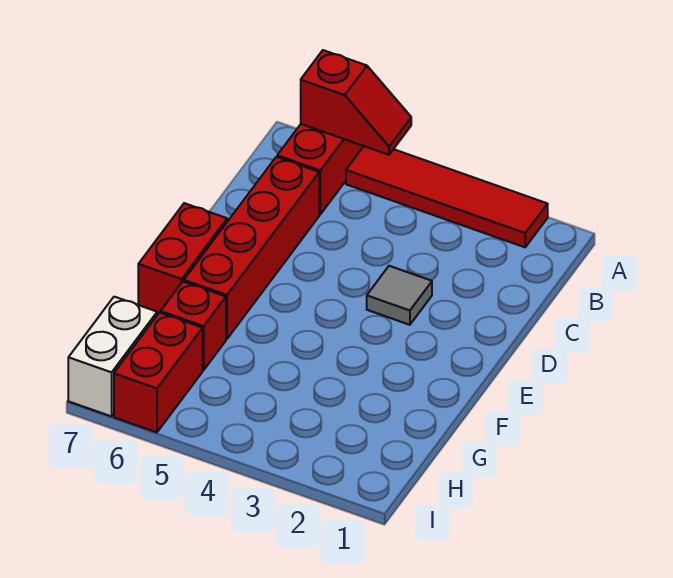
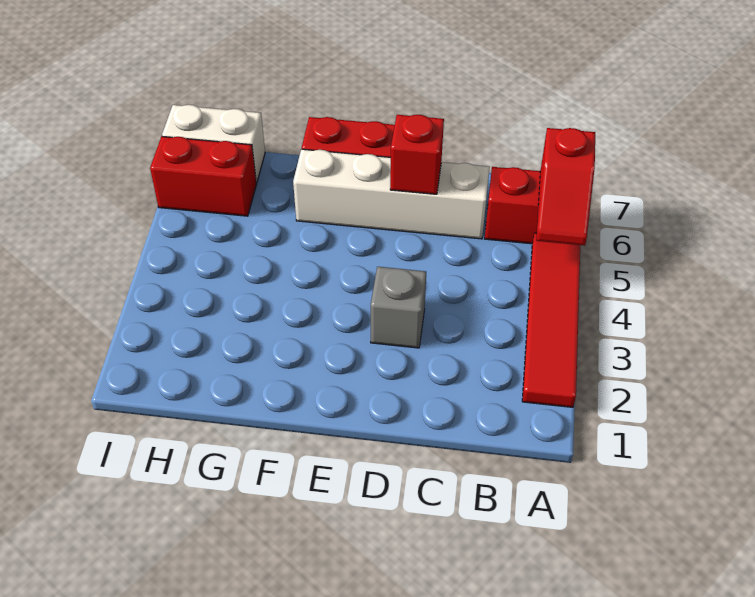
red brick C6:F6 level 1 -> white brick C6:F6 level 1
grey tile D3 level 1 -> grey brick D3 level 1
red brick G6 level 1 -> red brick D6 level 2

